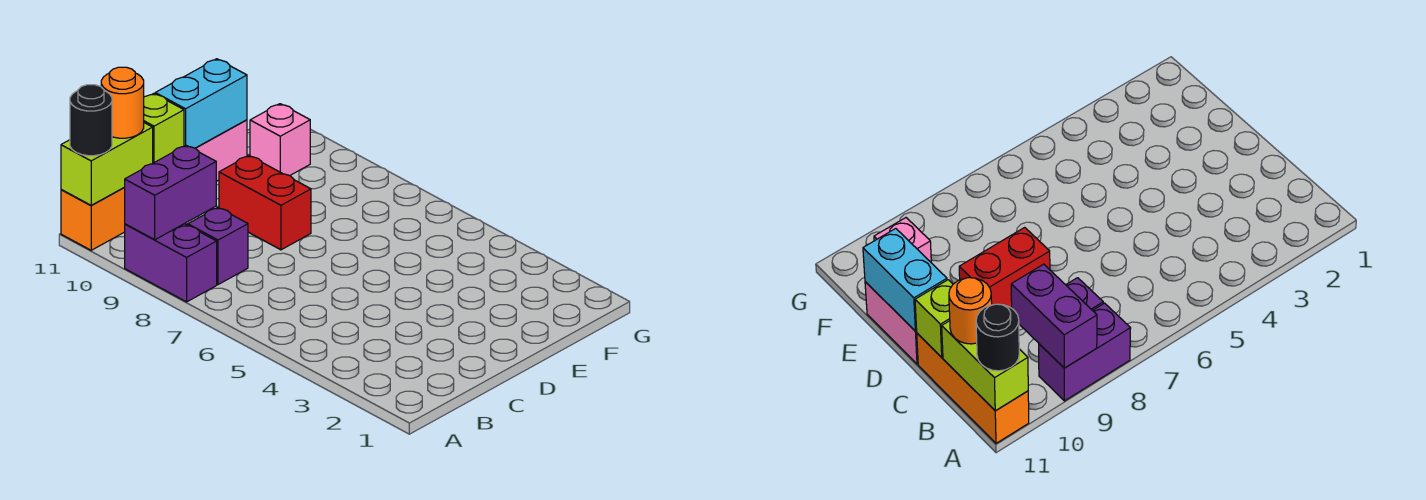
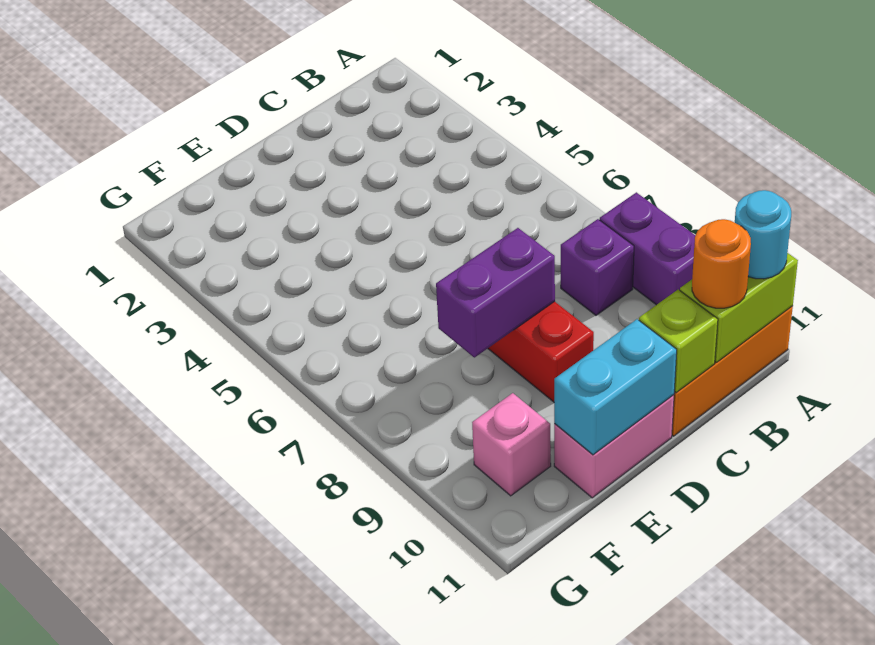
purple brick A9:B9 level 2 -> purple brick D8:E8 level 2
black round brick A11 level 3 -> cyan round brick A11 level 3

